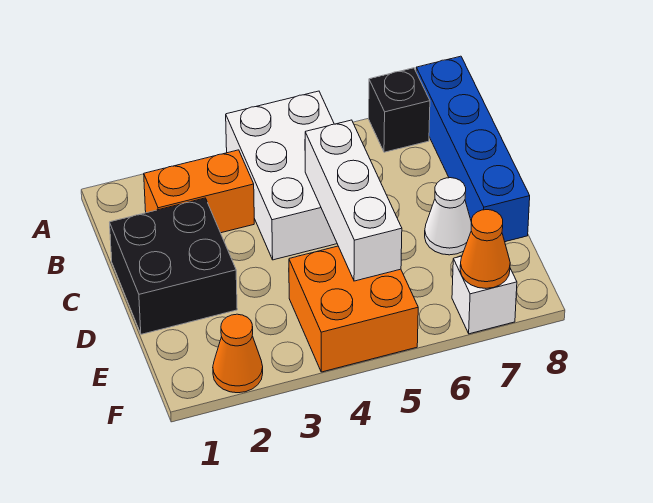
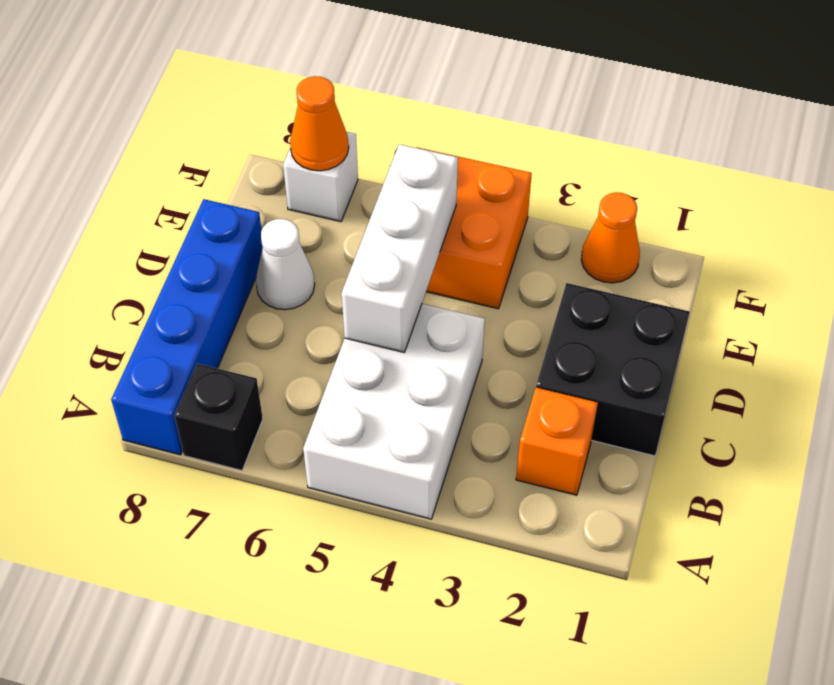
orange brick B2:B3 level 1 -> orange brick B2 level 1

